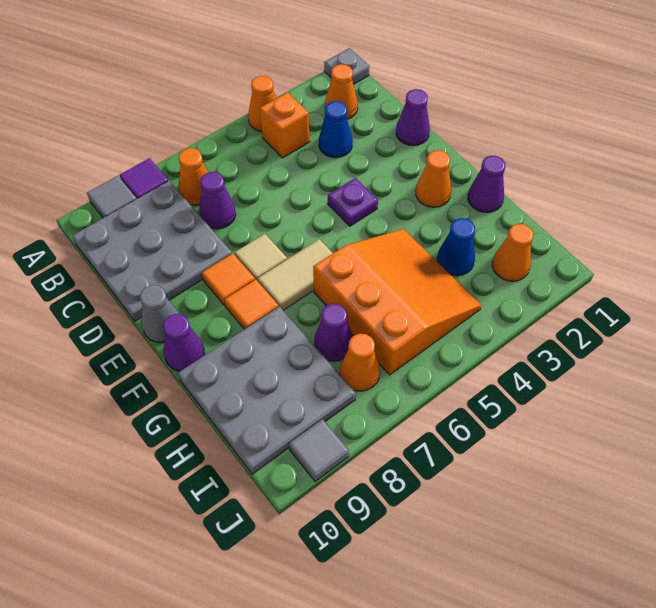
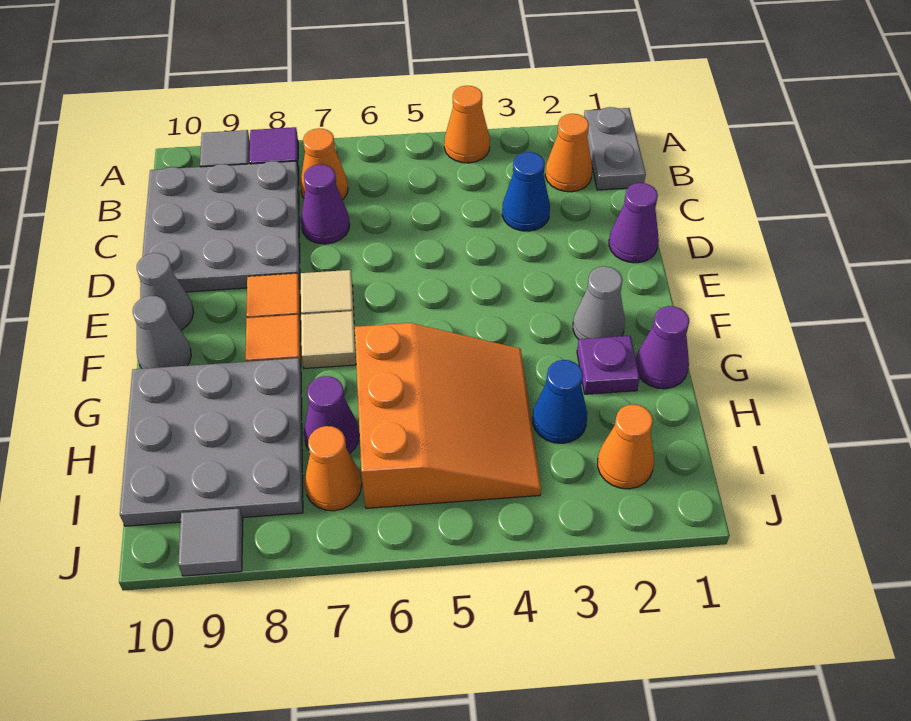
grey plate A1 level 1 -> grey plate A1:B1 level 1
orange brick B4 level 1 -> none
purple plate E4 level 1 -> purple plate G2 level 1
orange cone F2 level 1 -> grey cone F2 level 1
tan tile F6:F7 level 1 -> tan tile F7 level 1
purple cone F10 level 1 -> grey cone F10 level 1

